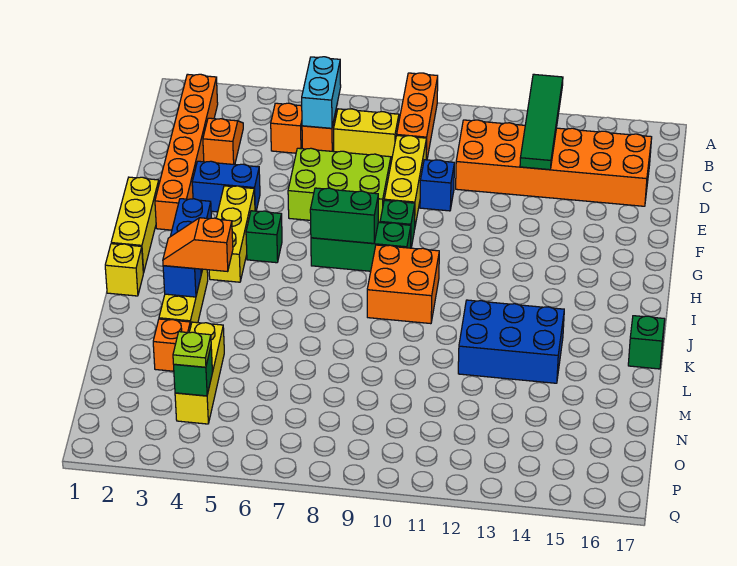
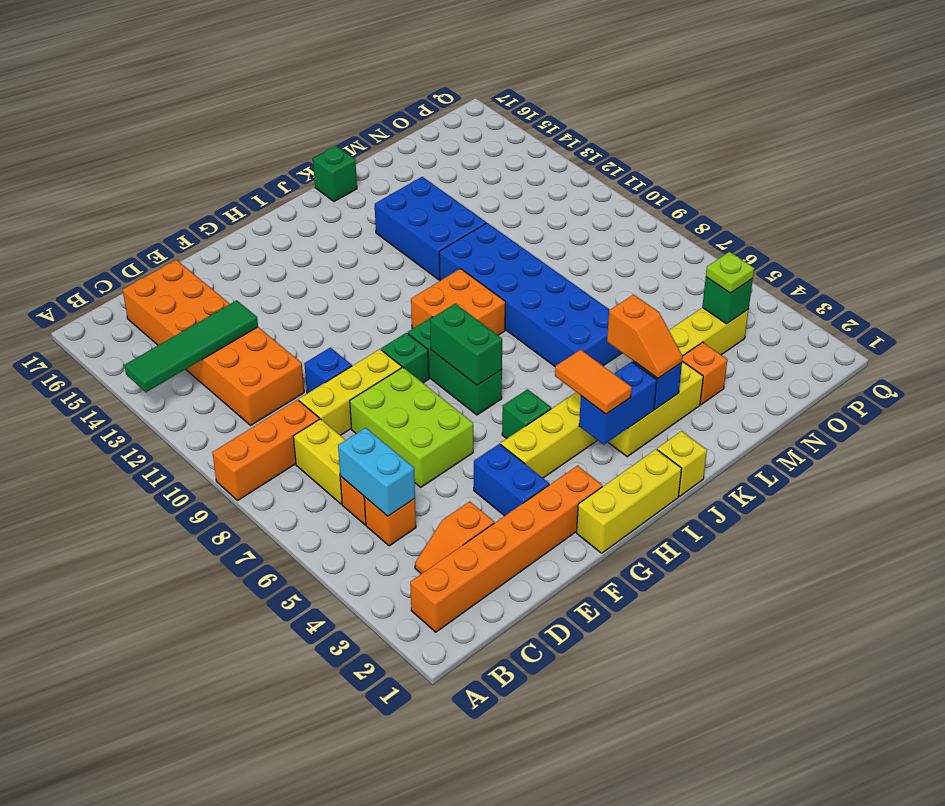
cyan brick B6:C6 level 2 -> cyan brick C5:C6 level 2
none -> orange tile I3:I4 level 3
none -> blue brick K6:L11 level 1

